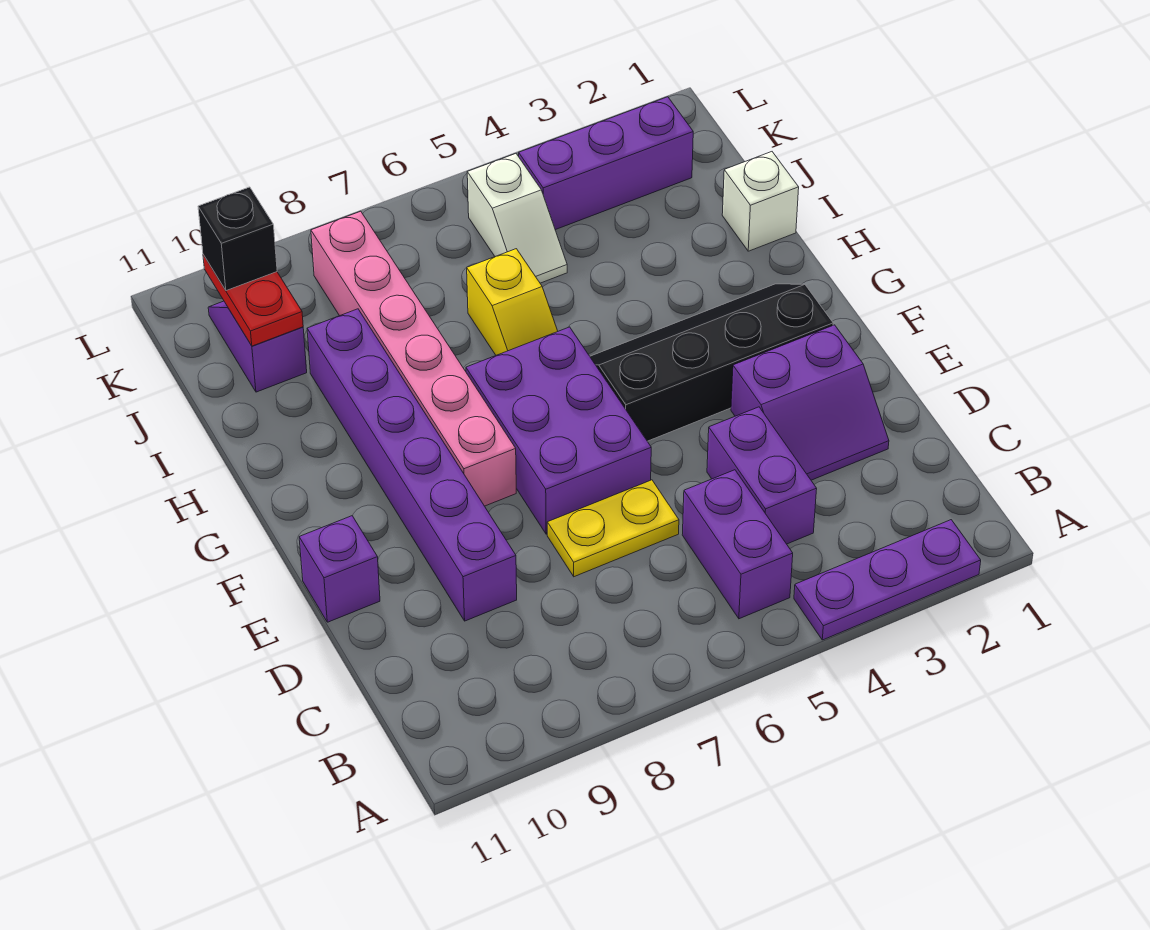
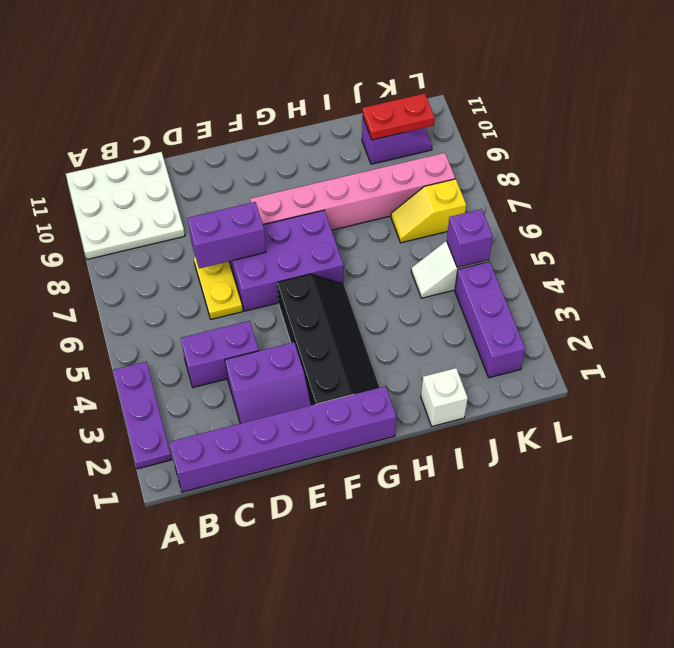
none -> white plate A9:C11 level 1
purple brick B5:C5 level 1 -> purple brick D7:E7 level 2
purple slope D2:E3 level 1 top E -> purple slope D2:E3 level 1 top 3
purple brick D9:I9 level 1 -> purple brick B1:G1 level 1
purple brick E11 level 1 -> purple brick K5 level 2
yellow slope H6:I6 level 1 top I -> yellow slope J7:K7 level 1 top K
black brick K10 level 3 -> none

